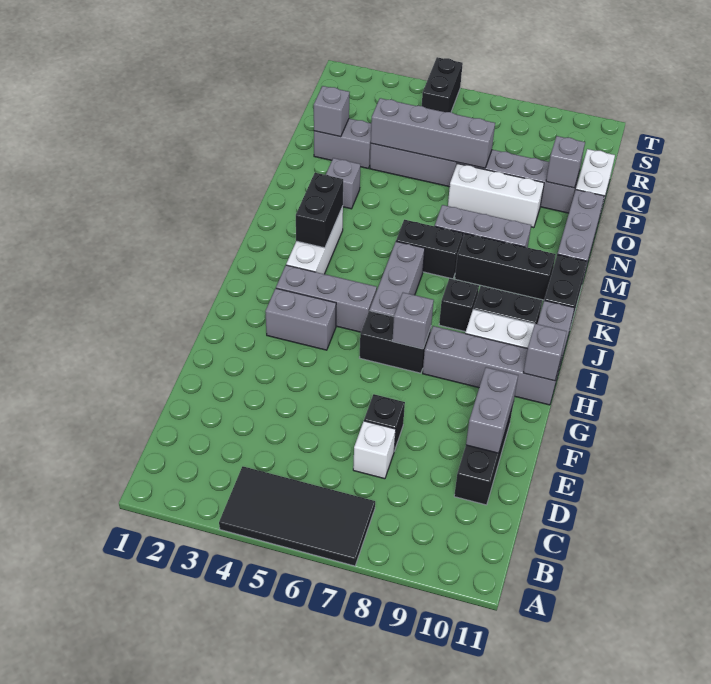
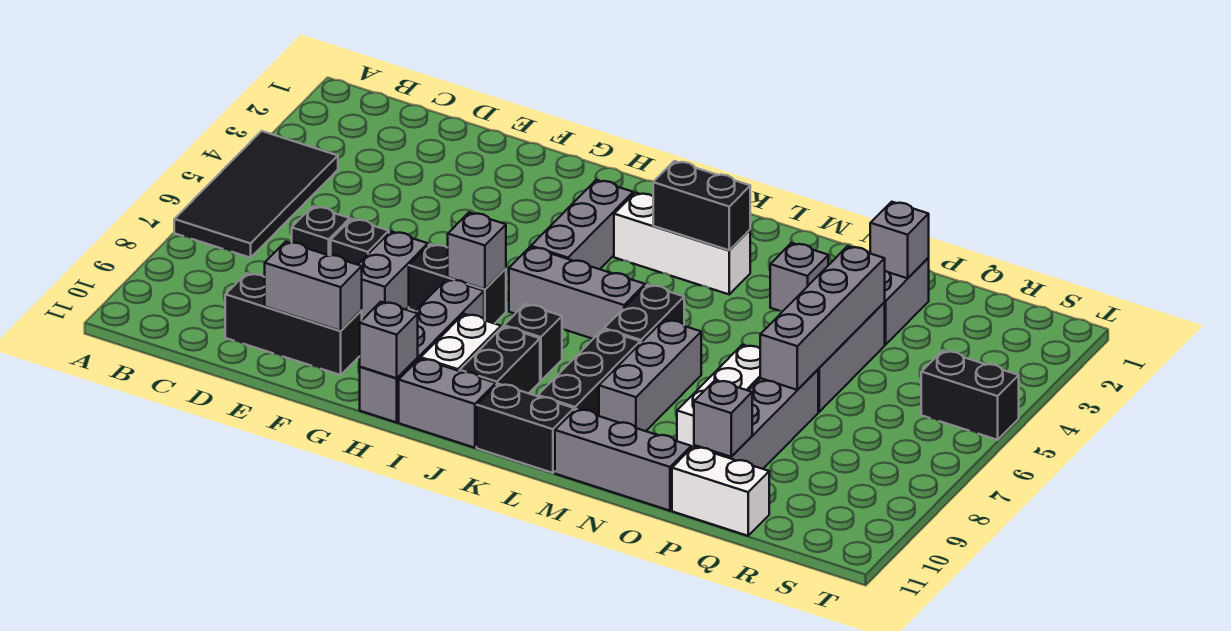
white brick D7 level 1 -> black brick D7 level 1
grey brick H3:H4 level 1 -> grey brick F7:F8 level 1
black brick H6:H7 level 1 -> black brick G7:H7 level 1

